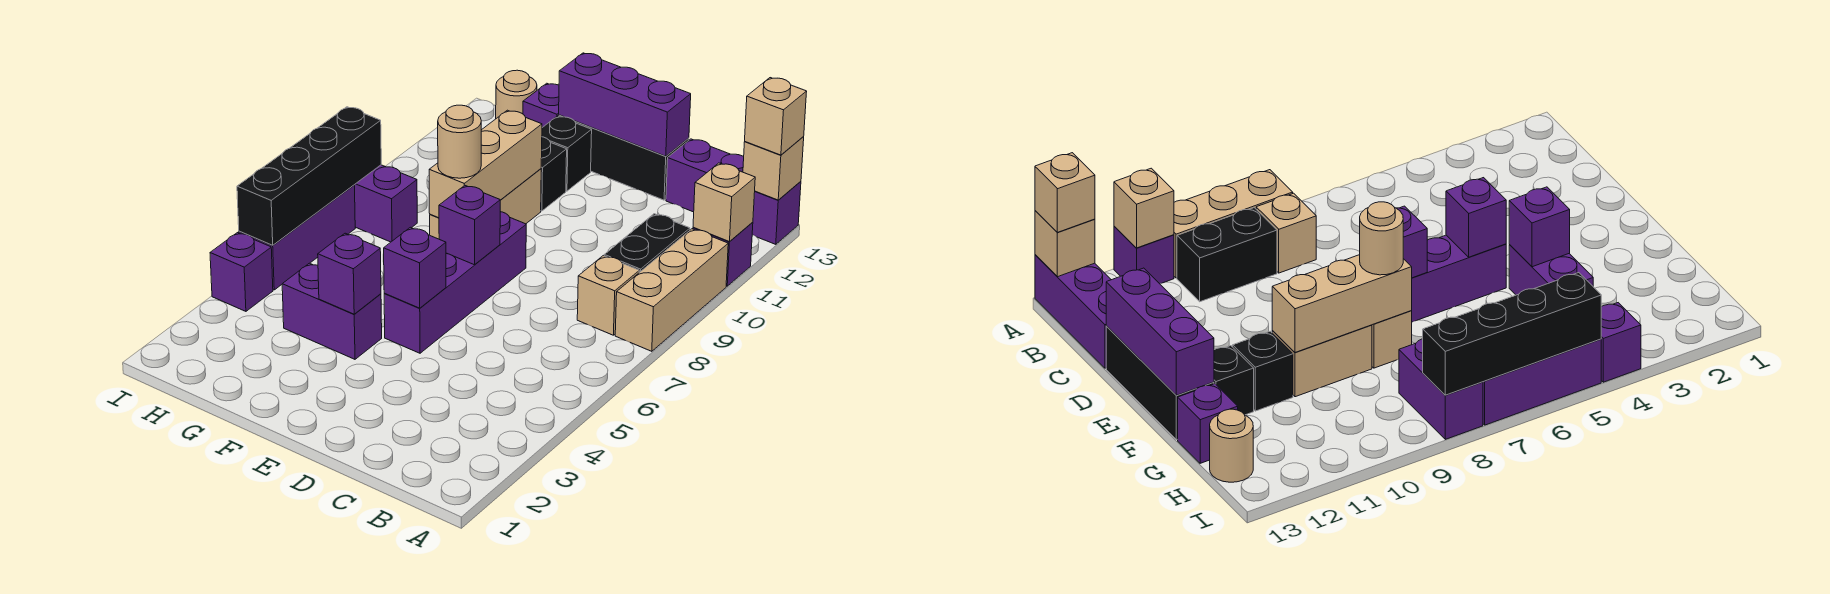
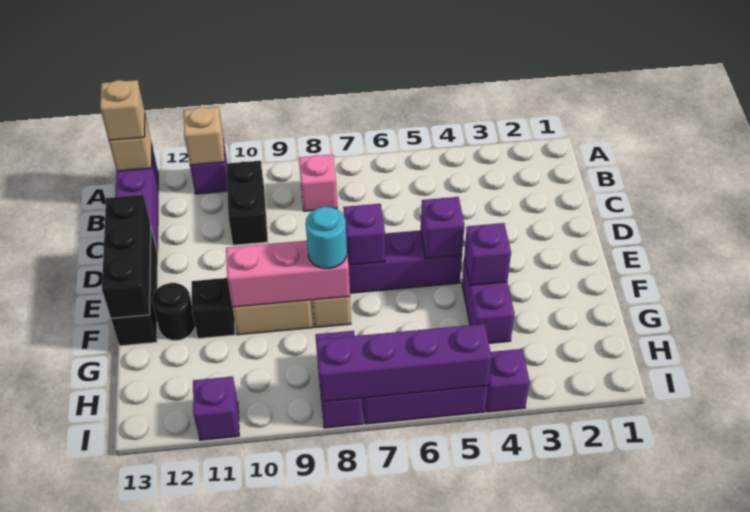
tan brick A8:A10 level 1 -> none
tan brick B8 level 1 -> pink brick B8 level 1
black brick B9:B10 level 1 -> black brick B10:C10 level 1
purple brick D13:F13 level 2 -> black brick D13:F13 level 2
tan brick F8:F10 level 2 -> pink brick F8:F10 level 2
tan round brick F8 level 3 -> cyan round brick F8 level 3
black brick F12 level 1 -> black round brick F12 level 1
purple brick G13 level 1 -> purple brick I11 level 1
tan round brick H13 level 1 -> none
black brick I5:I8 level 2 -> purple brick I5:I8 level 2

